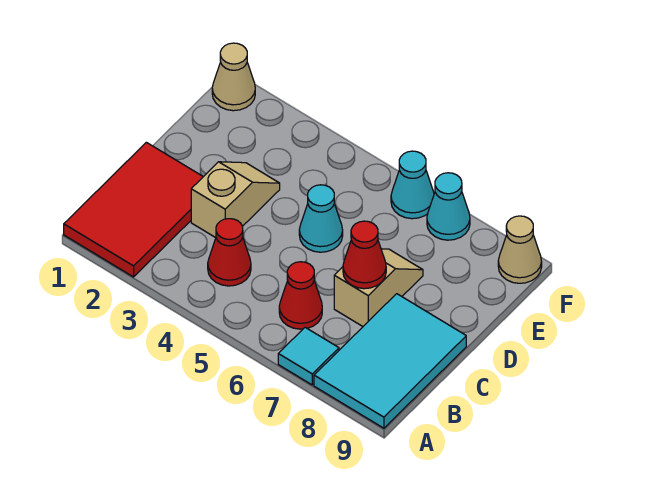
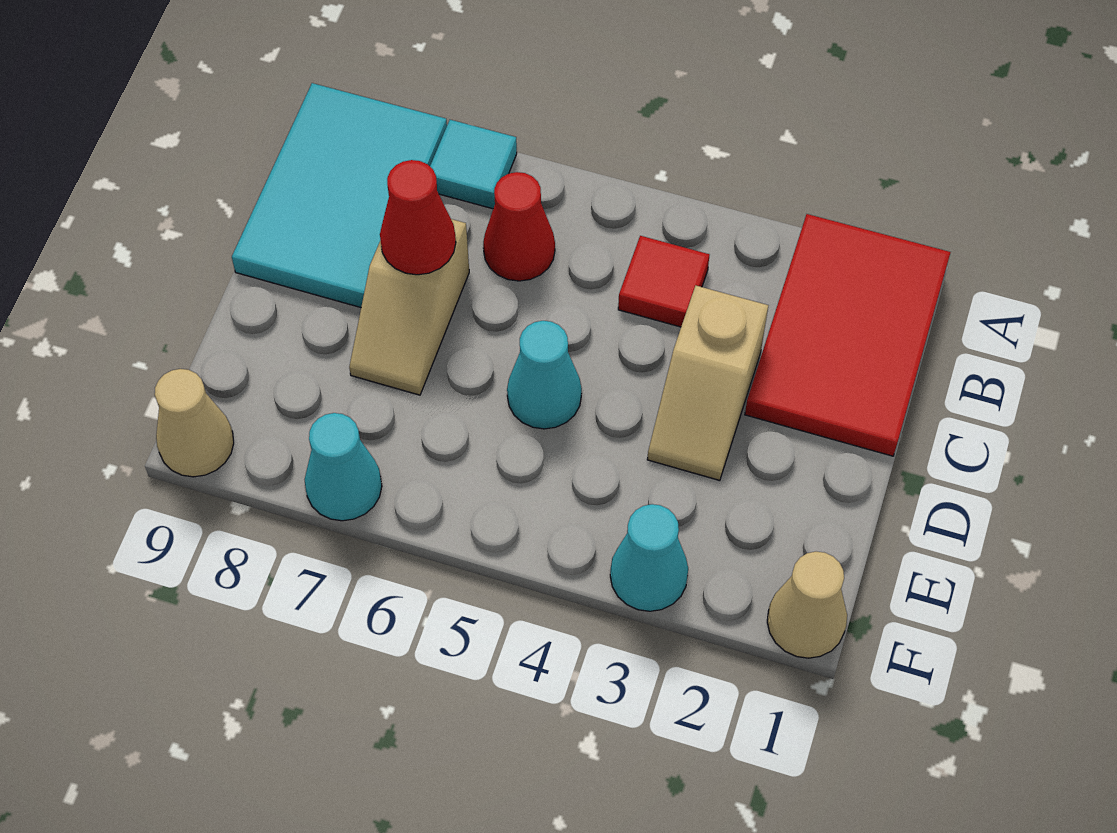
red cone B4 level 1 -> red tile B4 level 1
cyan cone F6 level 1 -> cyan cone F3 level 1

